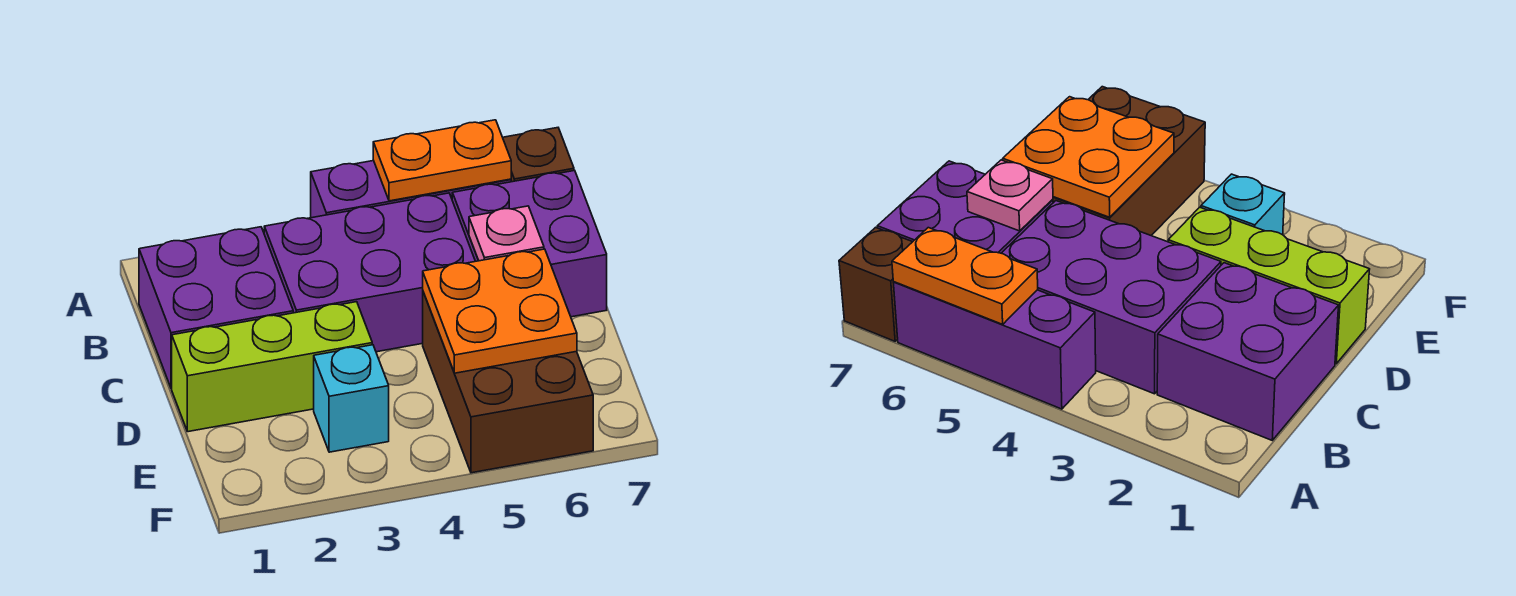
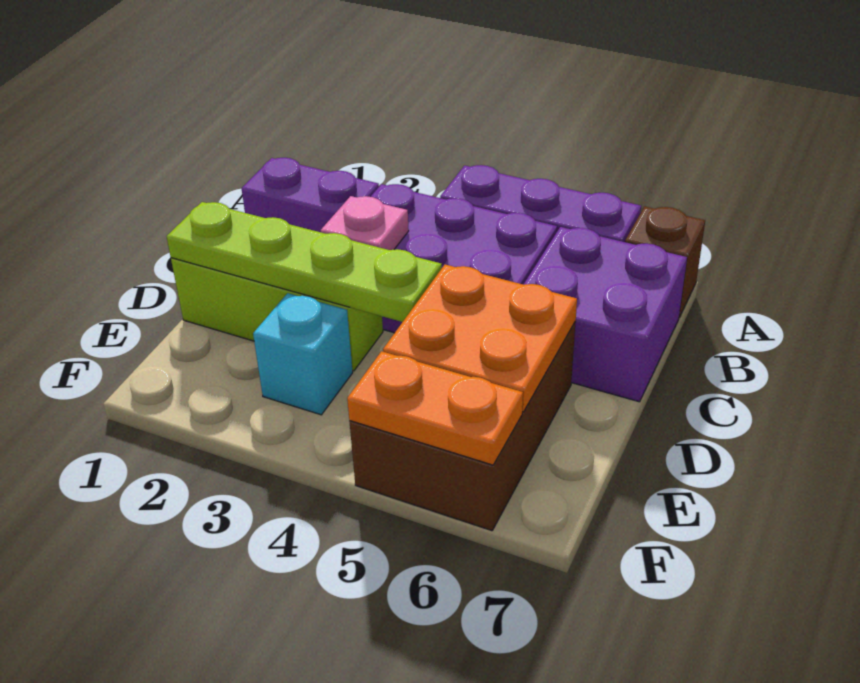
orange plate A5:A6 level 2 -> orange plate F5:F6 level 2
purple brick B1:C2 level 1 -> purple brick B1:B2 level 1
pink plate C6 level 2 -> pink plate C3 level 2
none -> lime plate D1:D4 level 2

